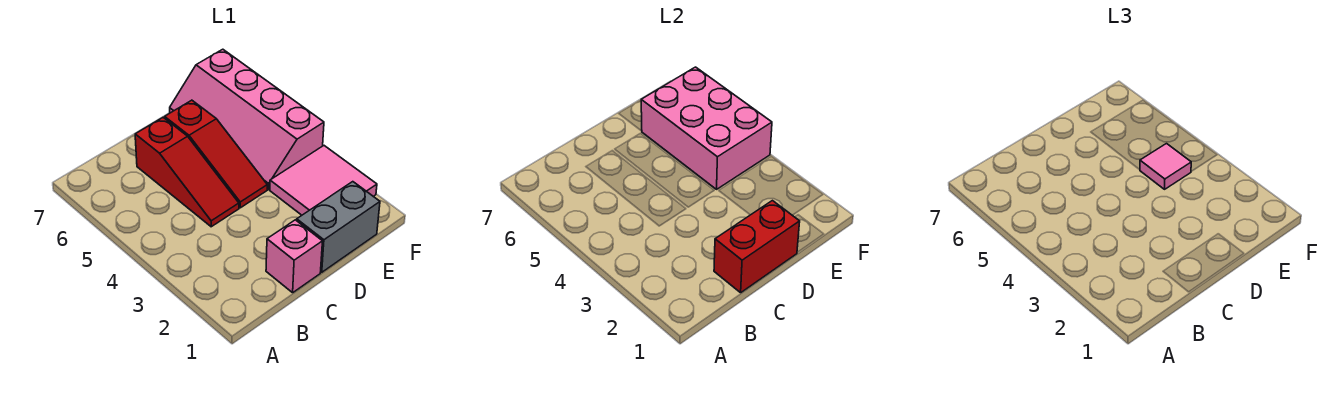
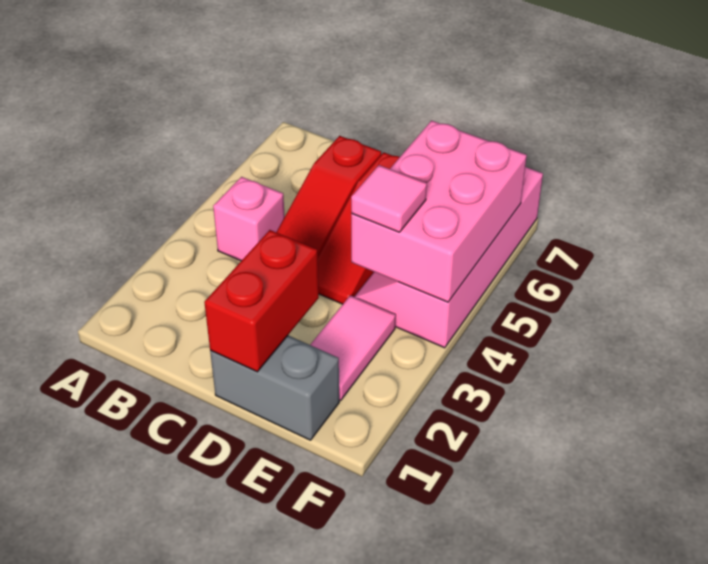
pink brick C1 level 1 -> pink brick B4 level 1
red brick C1:D1 level 2 -> red brick D1:D2 level 2
pink tile E2:F3 level 1 -> pink tile E2:E3 level 1

